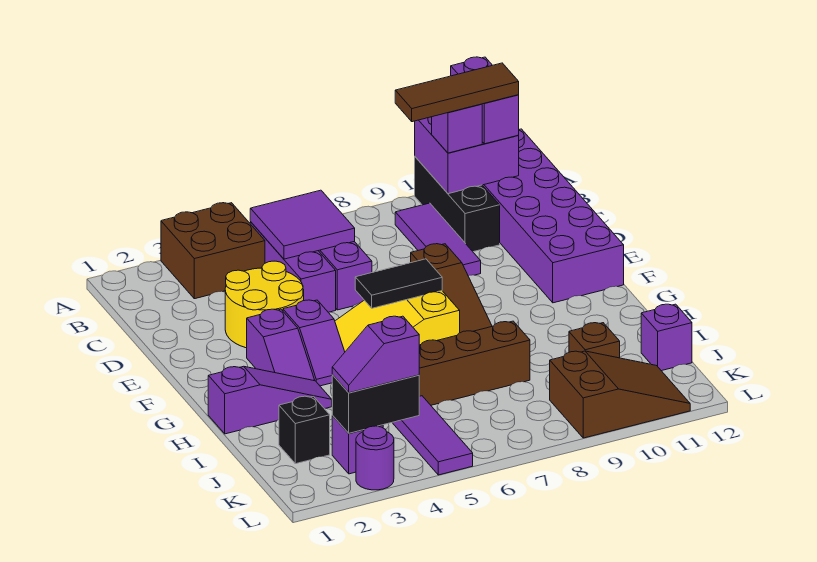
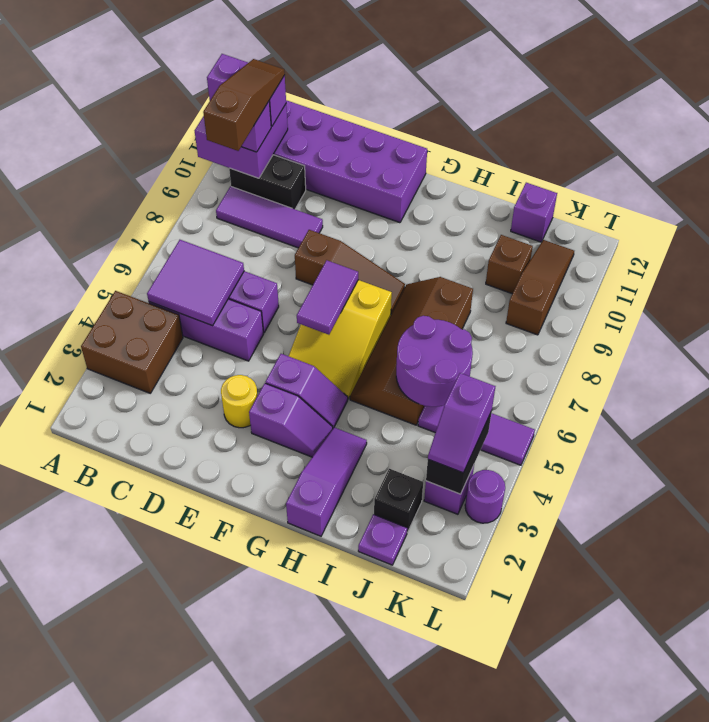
black brick A10:C10 level 1 -> black brick B10:C10 level 1
brown tile B9:B11 level 4 -> brown slope B9:B11 level 4 top 9
yellow round brick D3:E4 level 1 -> yellow round brick E3 level 1
black tile F6:F7 level 2 -> purple tile F6:F7 level 2
none -> purple round brick I5:J6 level 2
none -> purple plate J1 level 1
brown slope K9:L11 level 1 top 9 -> brown slope K9:K11 level 1 top 9

